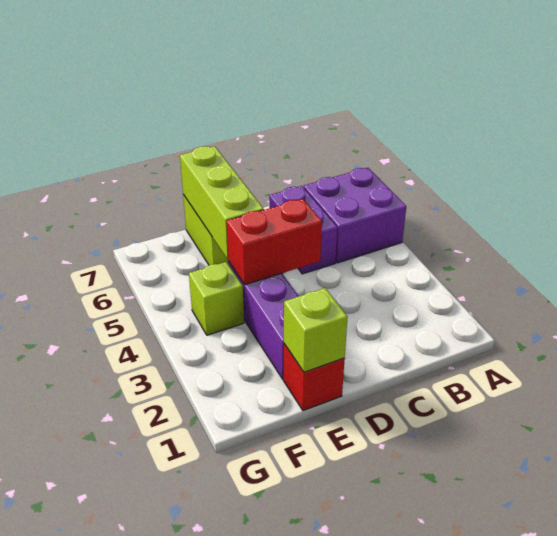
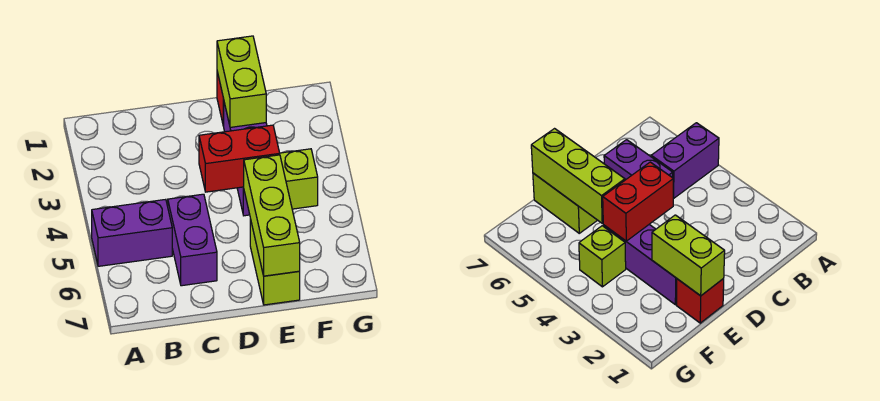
purple brick A5:B6 level 1 -> purple brick A5:B5 level 1
lime brick E1 level 2 -> lime brick E1:E2 level 2

